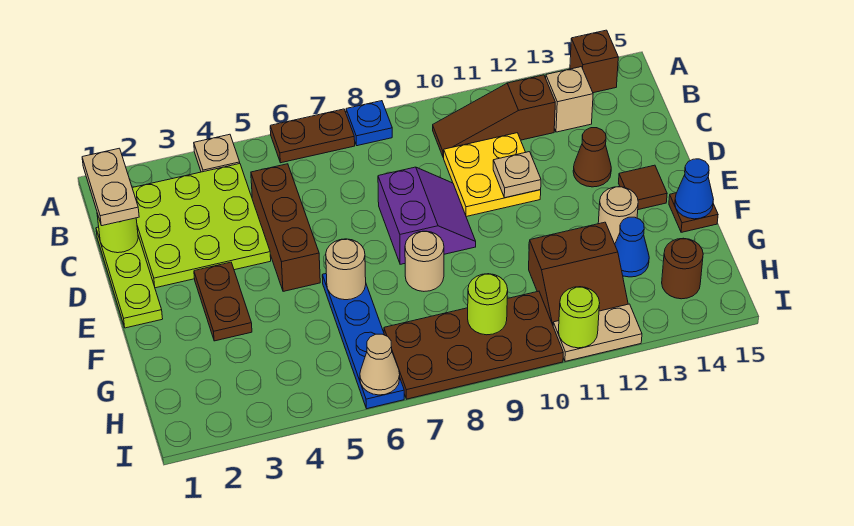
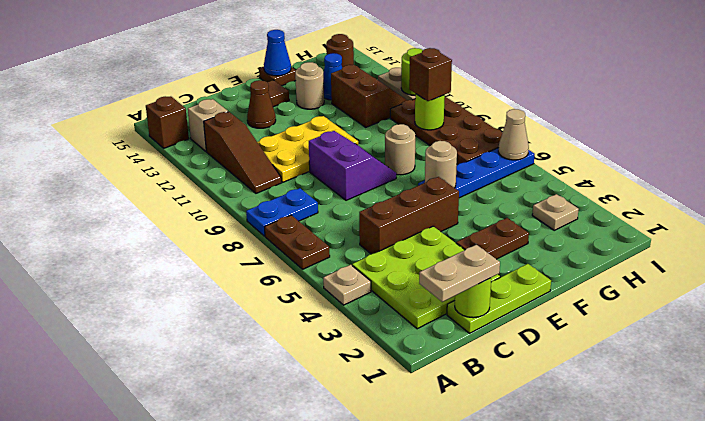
blue plate A8 level 1 -> blue plate A8:B8 level 1
yellow plate C10:D11 level 1 -> yellow plate C10:E11 level 1
purple slope D8:E9 level 1 top 8 -> purple slope D8:E9 level 1 top D
tan plate D11 level 2 -> tan plate H3 level 1
none -> brown brick H9 level 3

